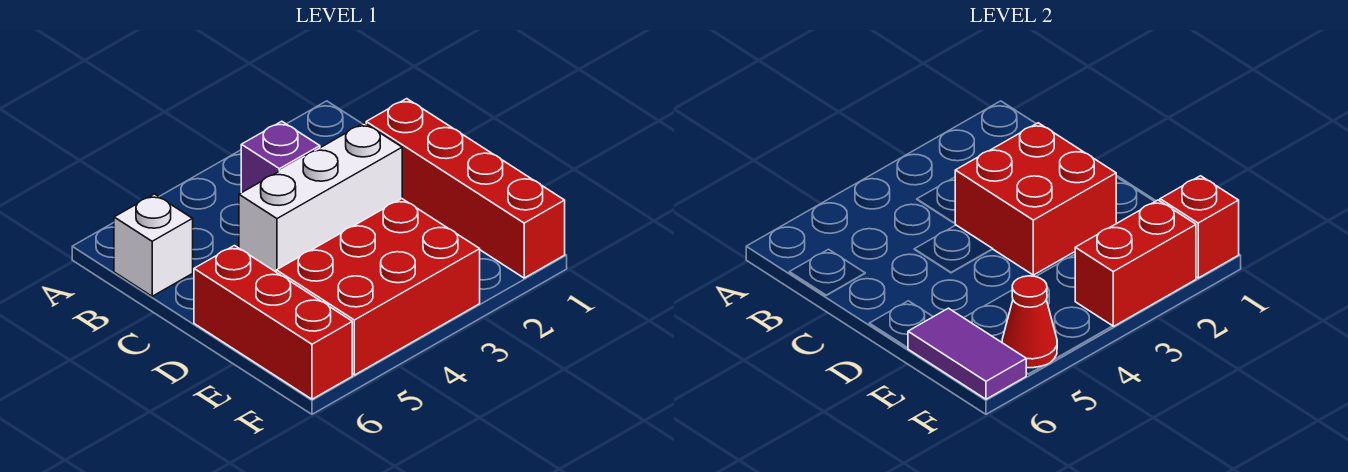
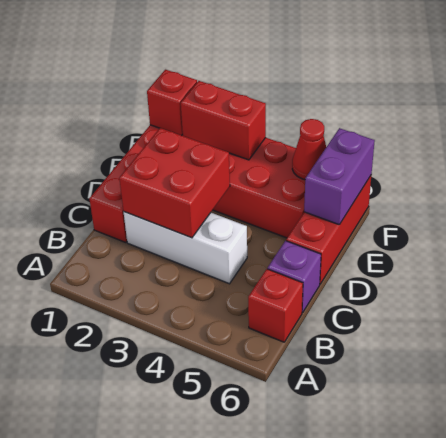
purple brick B3 level 1 -> purple brick C6 level 1
white brick B6 level 1 -> red brick B6 level 1
purple tile E6:F6 level 2 -> purple brick E6:F6 level 2

